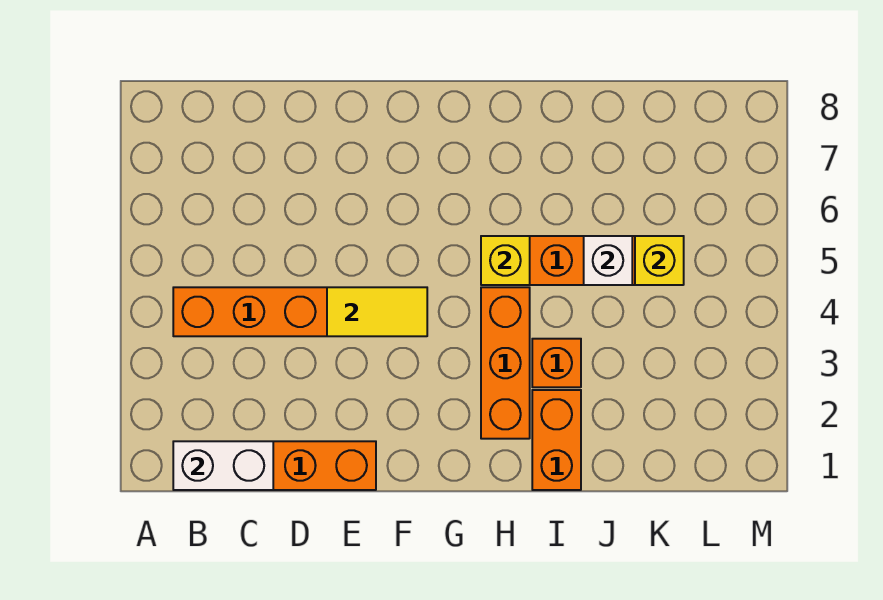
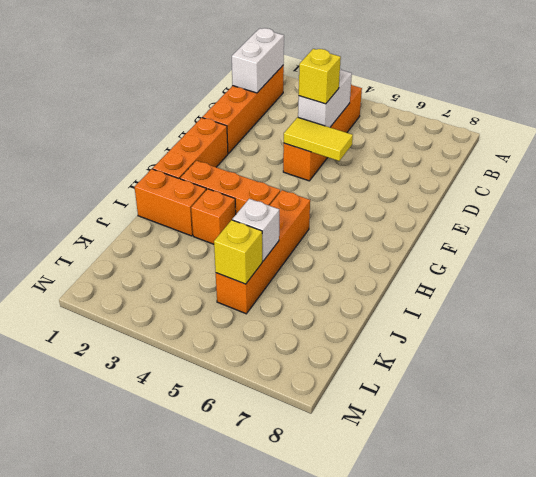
none -> white brick C4:D4 level 2
yellow tile E4:F4 level 2 -> yellow tile E4:E5 level 2
none -> orange brick F1:H1 level 1
yellow brick H5 level 2 -> yellow brick D4 level 3

